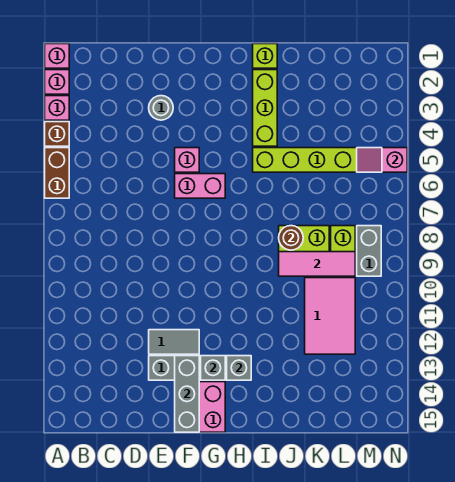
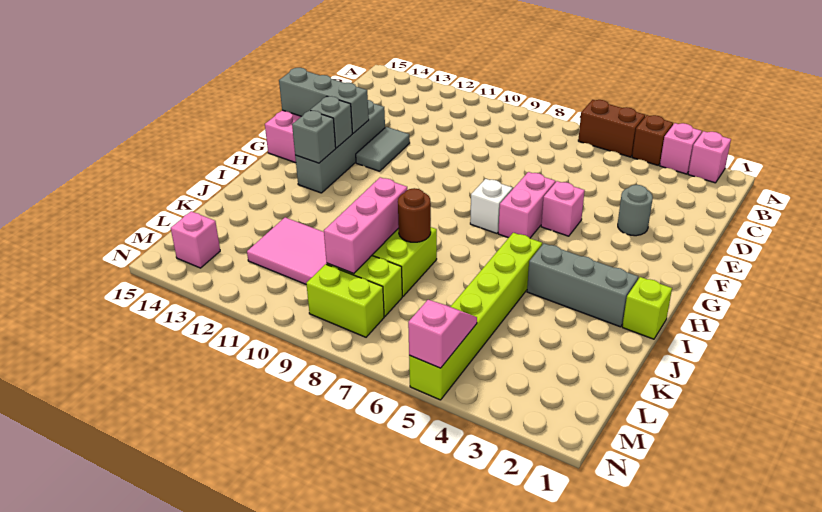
pink brick A1 level 1 -> pink brick M14 level 1
none -> white brick G7 level 1
lime brick I2:I4 level 1 -> grey brick I2:I4 level 1
pink tile J9:L9 level 2 -> pink brick J9:L9 level 2
grey brick M8:M9 level 1 -> lime brick M8:M9 level 1

